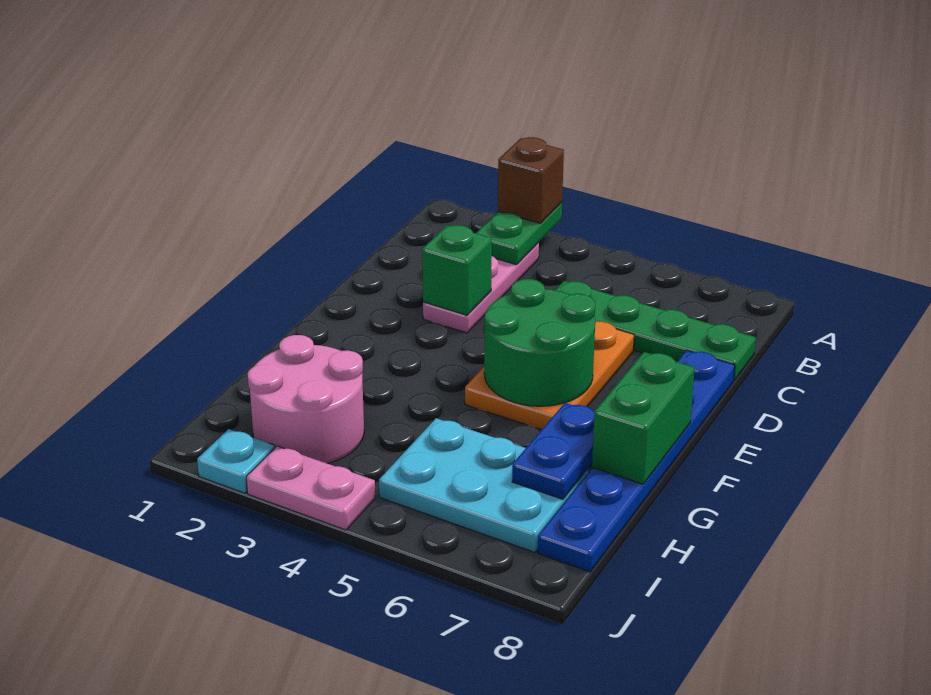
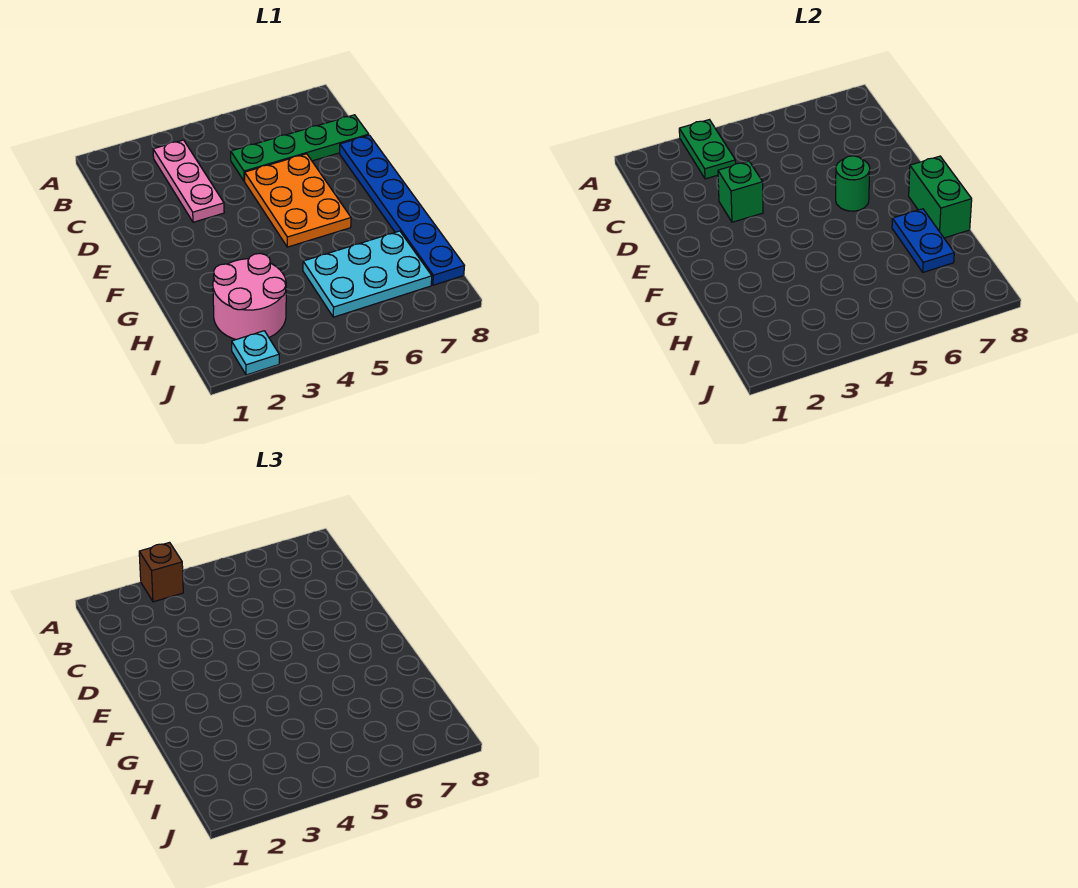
green round brick E5:F6 level 2 -> green round brick E6 level 2
pink plate J3:J4 level 1 -> none

